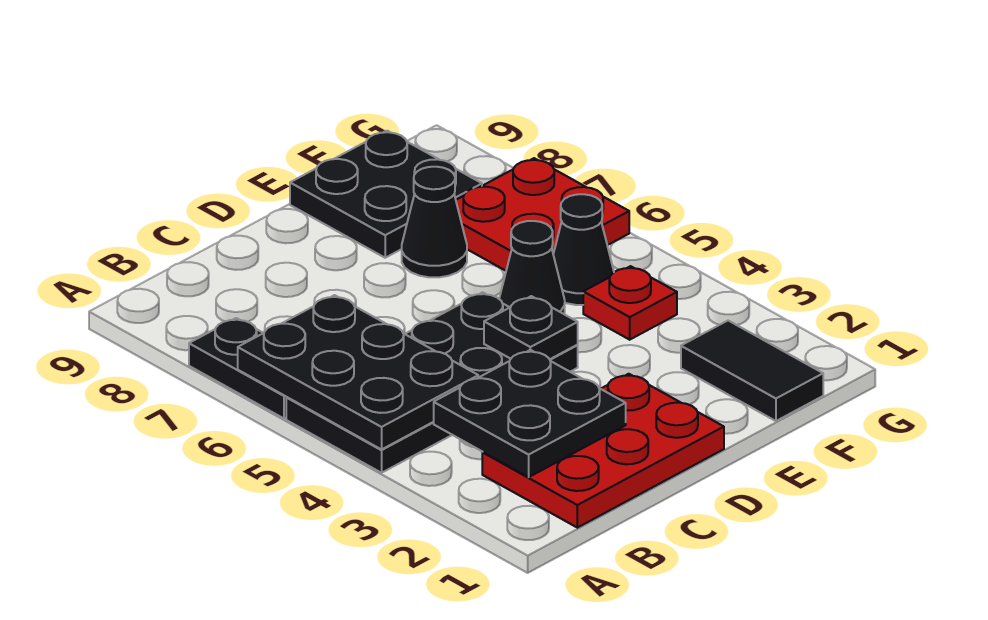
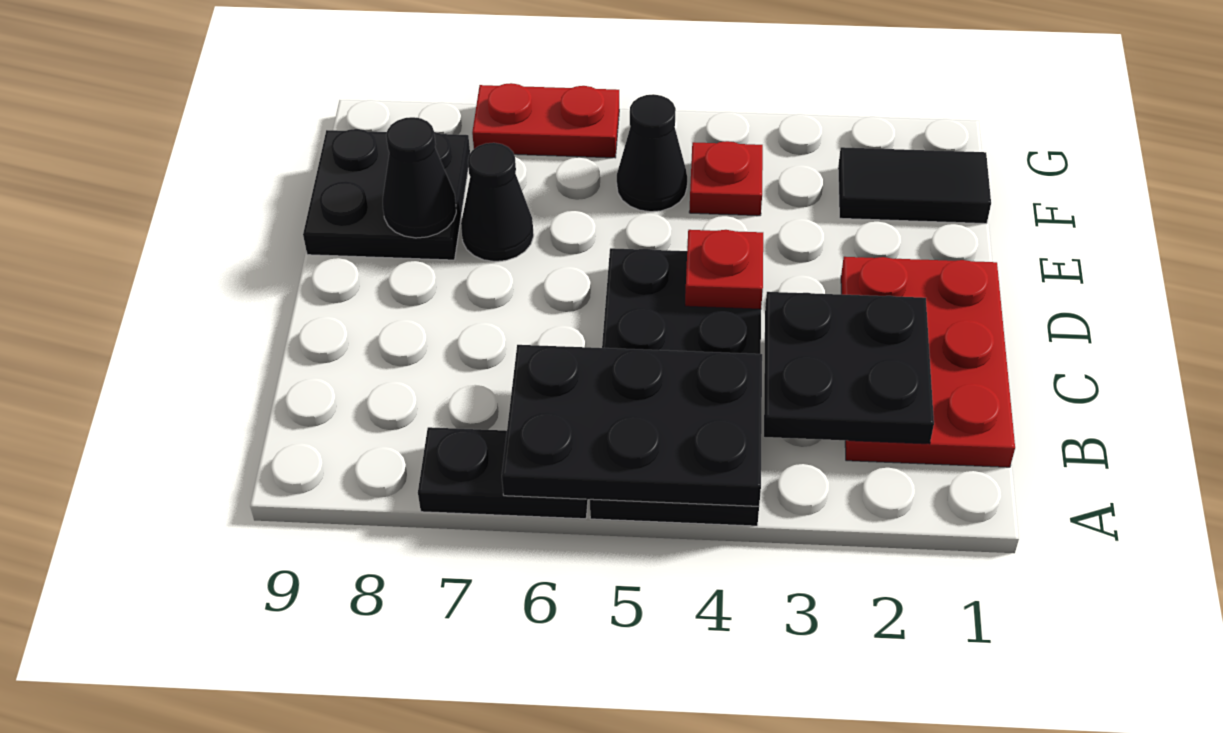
black plate D4 level 2 -> red plate D4 level 2
black cone E5 level 1 -> black cone E8 level 2
red plate F6:G7 level 1 -> red plate G6:G7 level 1

